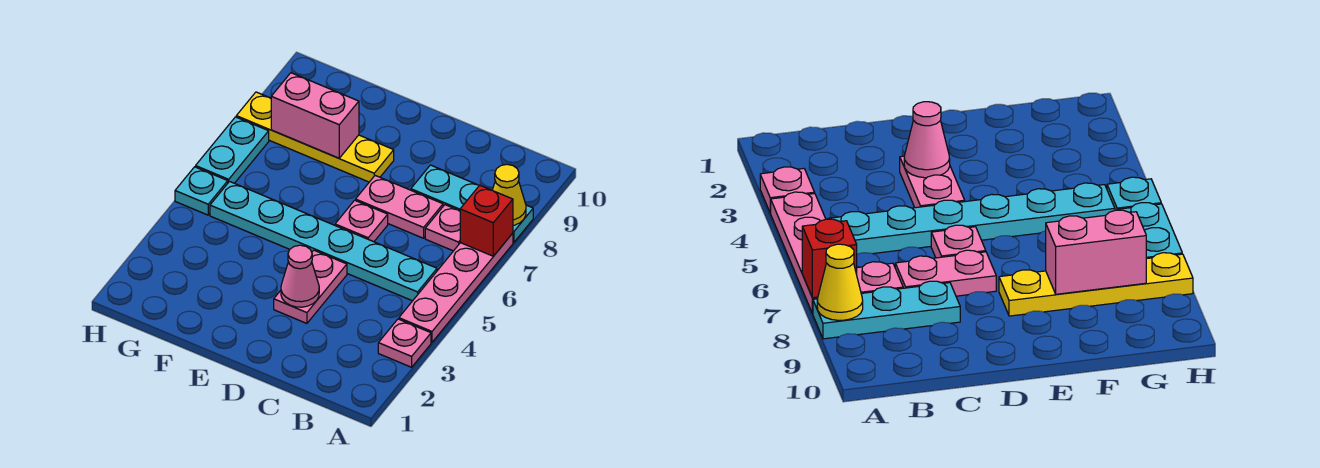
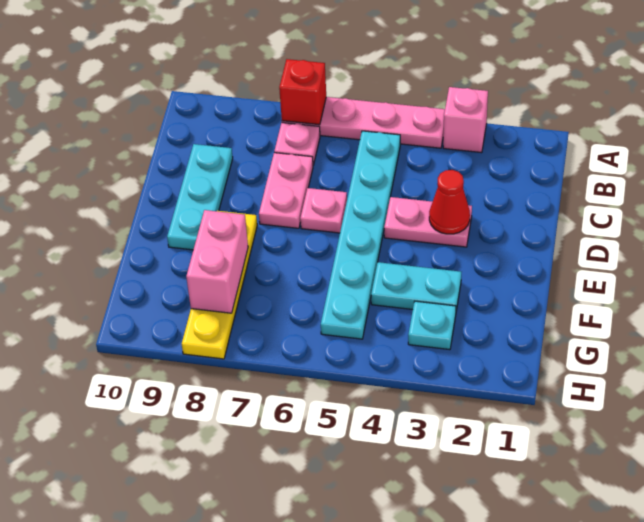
pink plate A3 level 1 -> pink brick A3 level 1
cyan plate A8:C8 level 1 -> cyan plate C9:E9 level 1
yellow cone A8 level 2 -> none
pink cone D3 level 2 -> red cone D3 level 2
cyan plate H5 level 1 -> cyan plate G3 level 1
cyan plate H6:H7 level 1 -> cyan plate F3:F4 level 1

